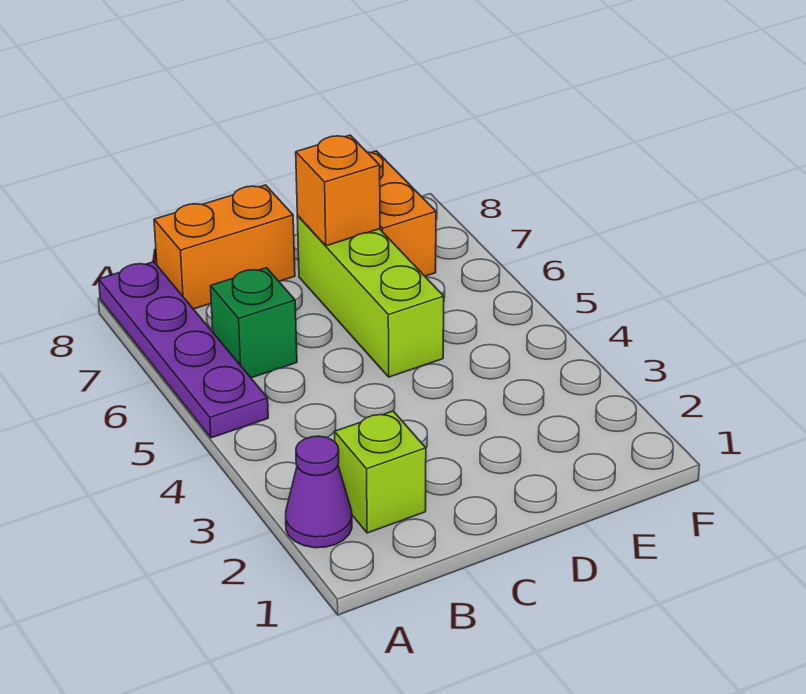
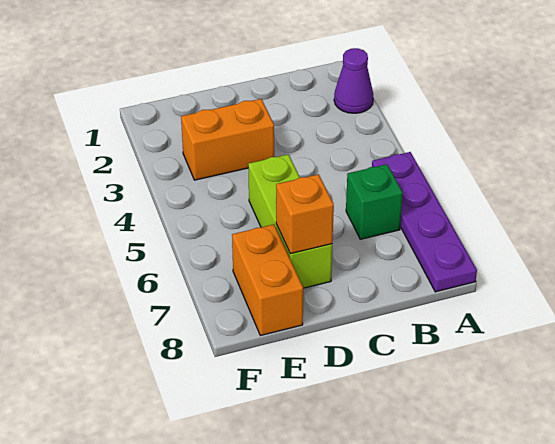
lime brick B2 level 1 -> none
orange brick B8:C8 level 1 -> orange brick D3:E3 level 1

